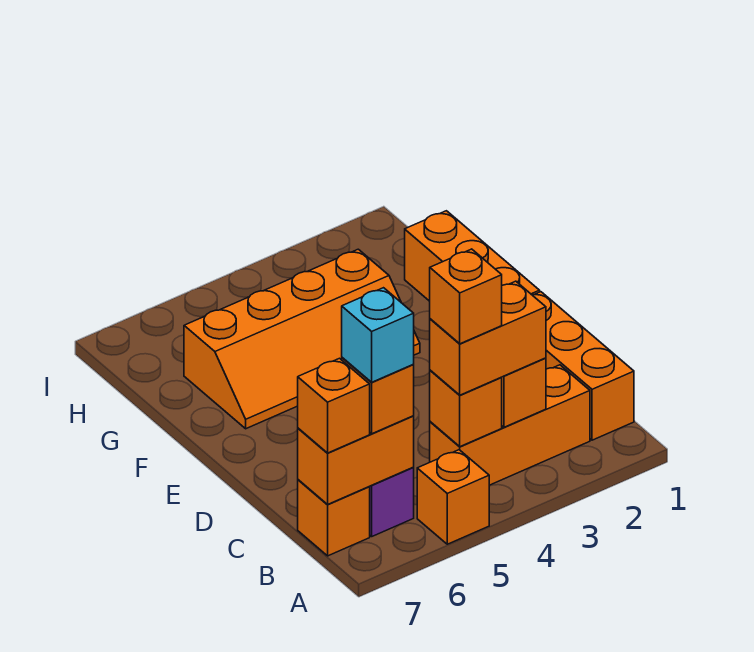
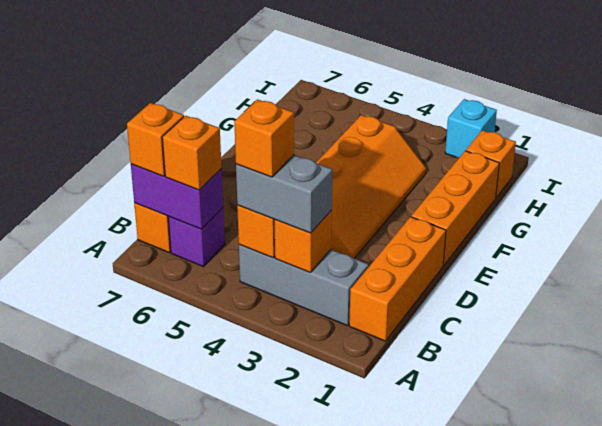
orange brick A5 level 1 -> orange brick H1 level 1
orange brick B2:B4 level 1 -> grey brick B2:B4 level 1
orange brick B3:B4 level 3 -> grey brick B3:B4 level 3
orange brick B6:B7 level 2 -> purple brick B6:B7 level 2
cyan brick B6 level 4 -> cyan brick I2 level 1
orange slope F3:G6 level 1 top G -> orange slope D3:G4 level 1 top 4

